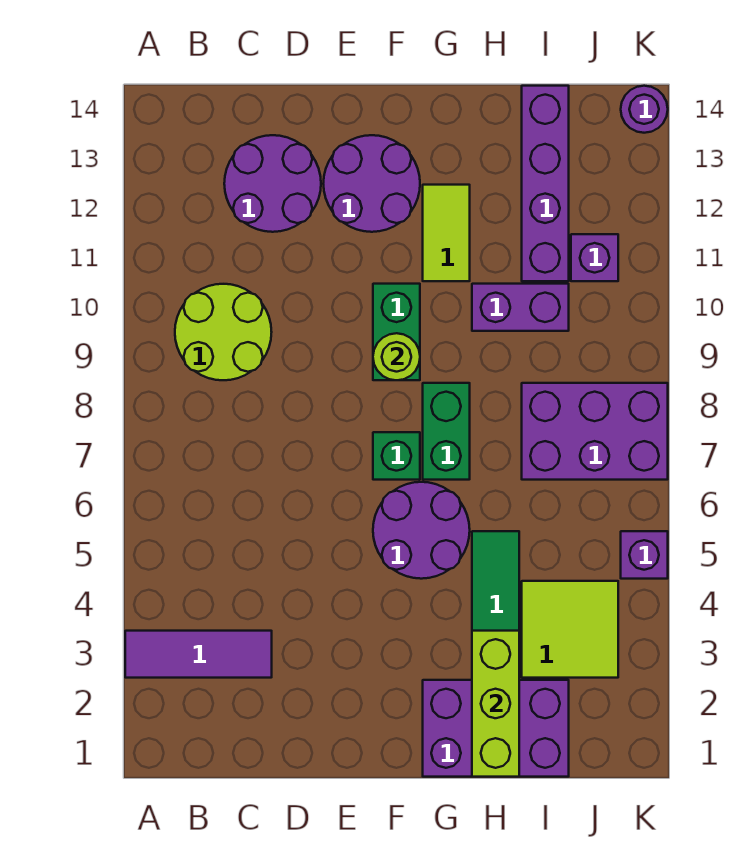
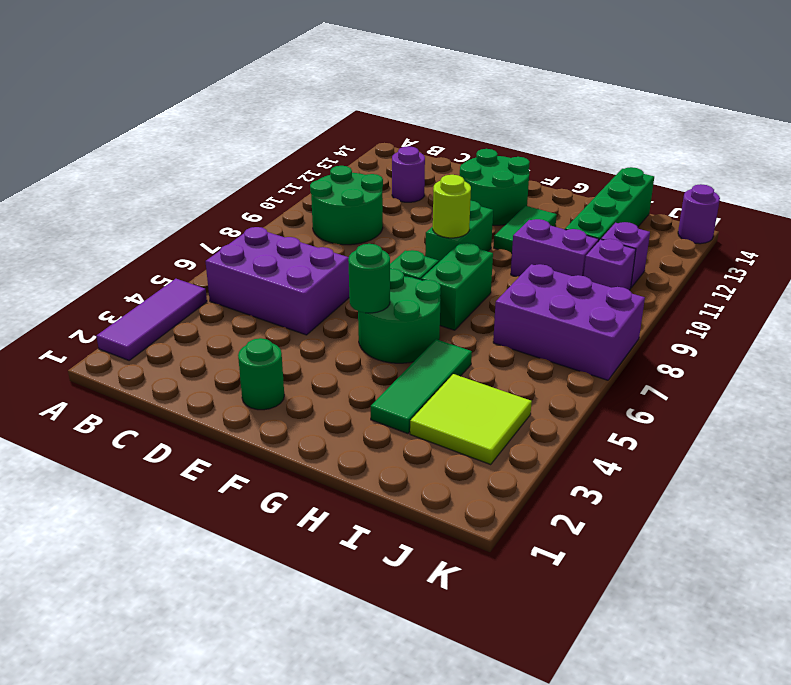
purple tile A3:C3 level 1 -> purple tile A2:A4 level 1
lime round brick B9:C10 level 1 -> green round brick B9:C10 level 1
purple round brick C12:D13 level 1 -> purple round brick C12 level 1
none -> green round brick E2 level 1
purple round brick E12:F13 level 1 -> green round brick E12:F13 level 1
purple round brick F5:G6 level 1 -> green round brick F5:G6 level 1
none -> green round brick F5 level 2
purple brick G1:I2 level 1 -> purple brick B5:D6 level 1
lime tile G11:G12 level 1 -> green tile G11:G12 level 1
lime brick H1:H3 level 2 -> none
purple brick I11:I14 level 1 -> green brick I11:I14 level 1
purple brick K5 level 1 -> purple brick J10 level 1

